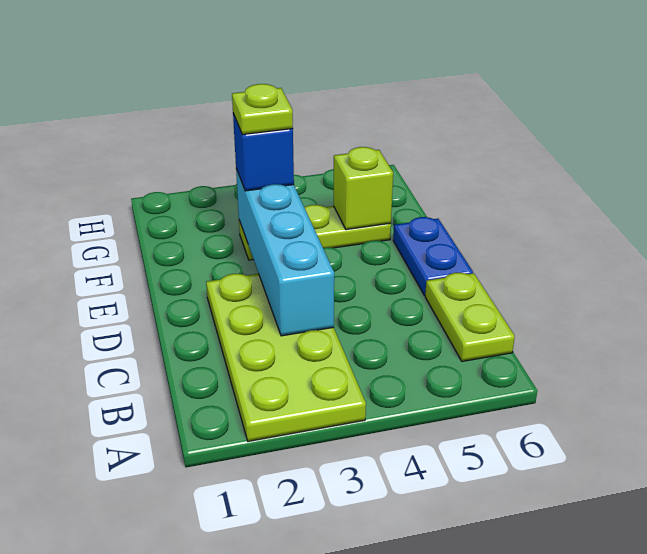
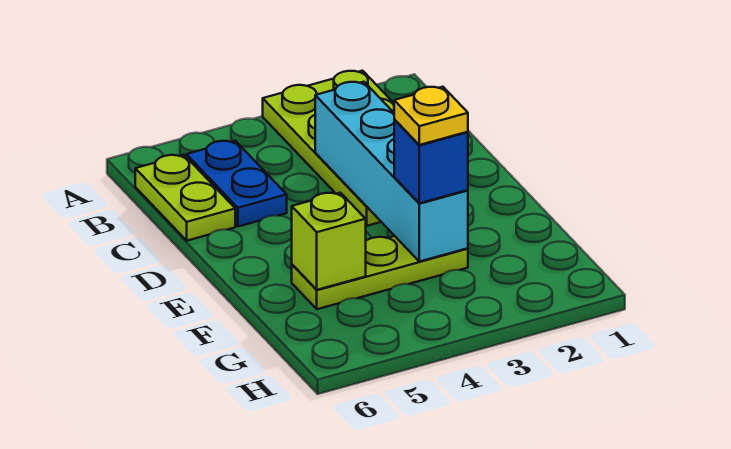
blue plate D6:E6 level 1 -> blue plate B5:C5 level 1
lime plate F3 level 4 -> yellow plate F3 level 4

